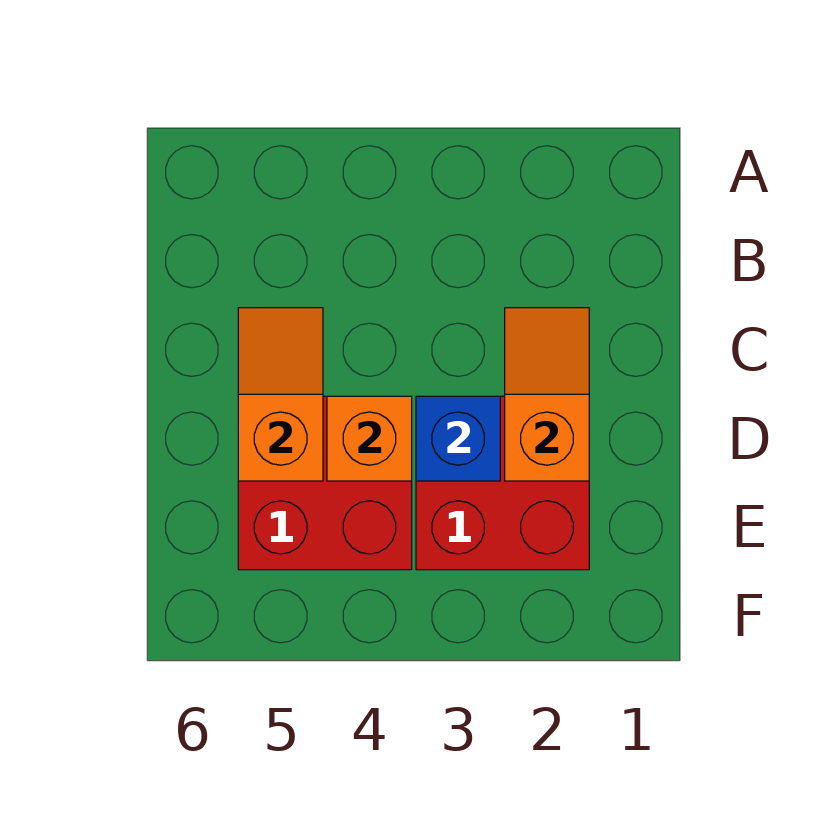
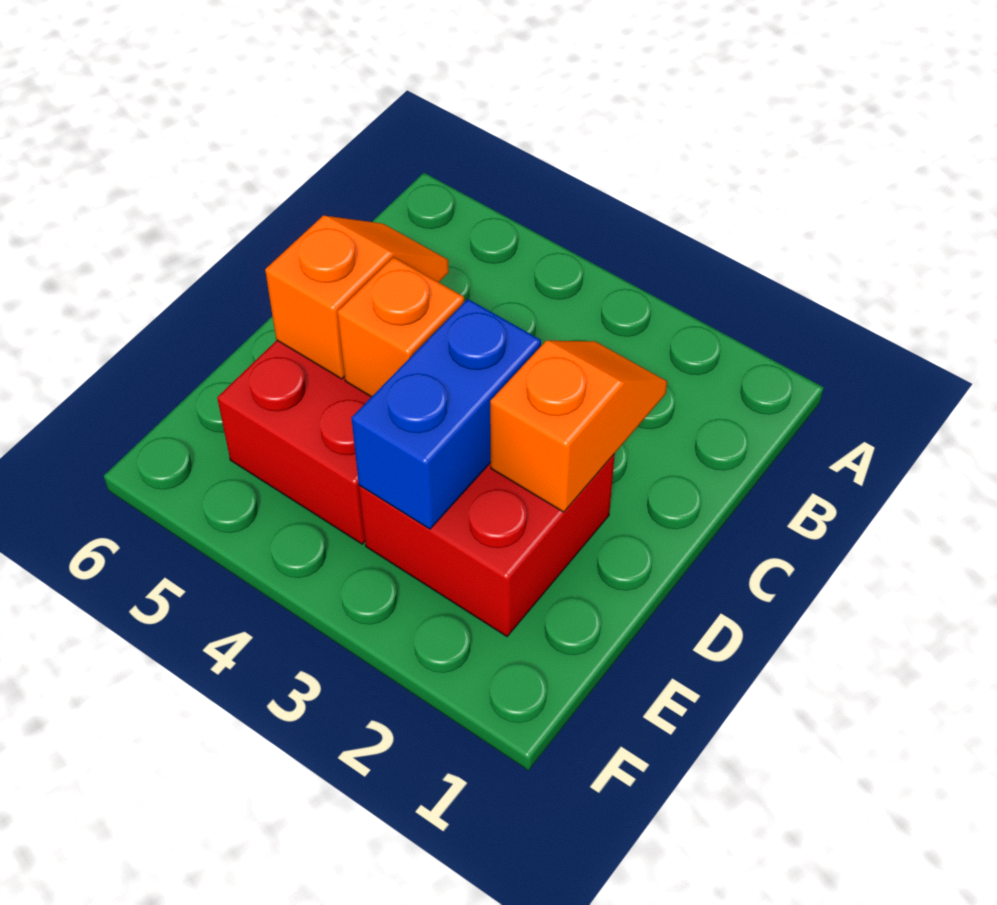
blue brick D3 level 2 -> blue brick D3:E3 level 2

